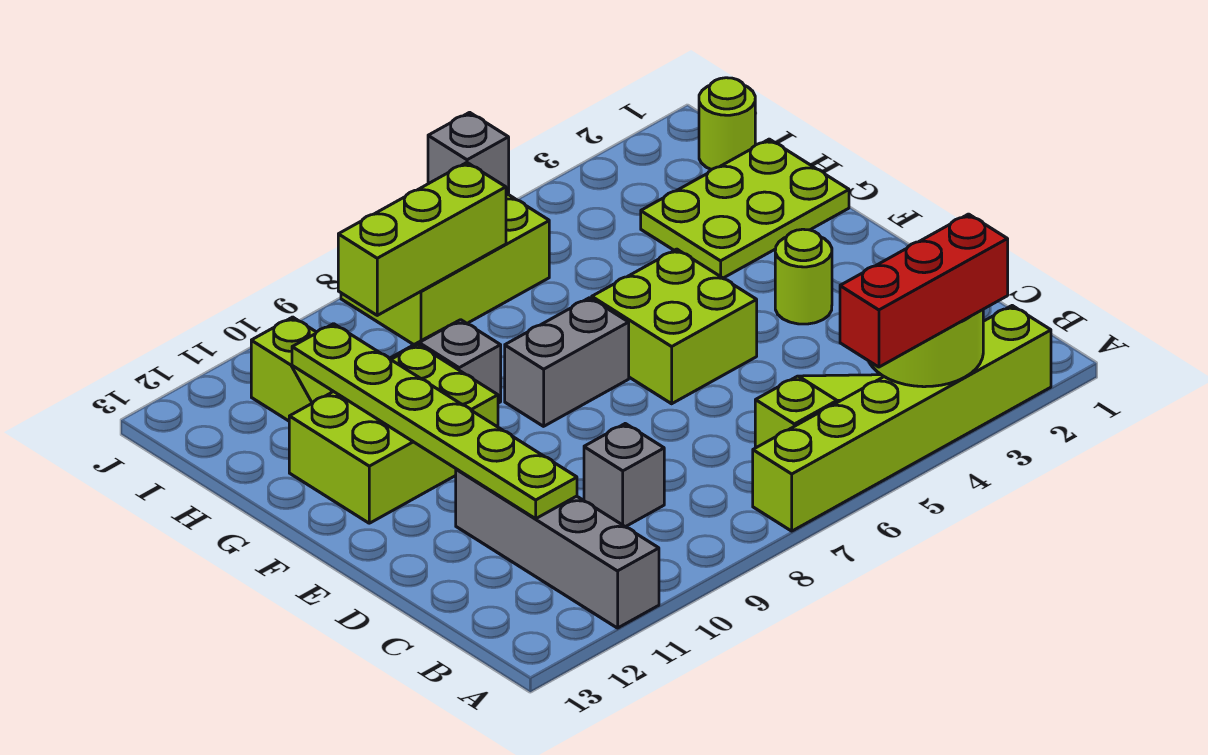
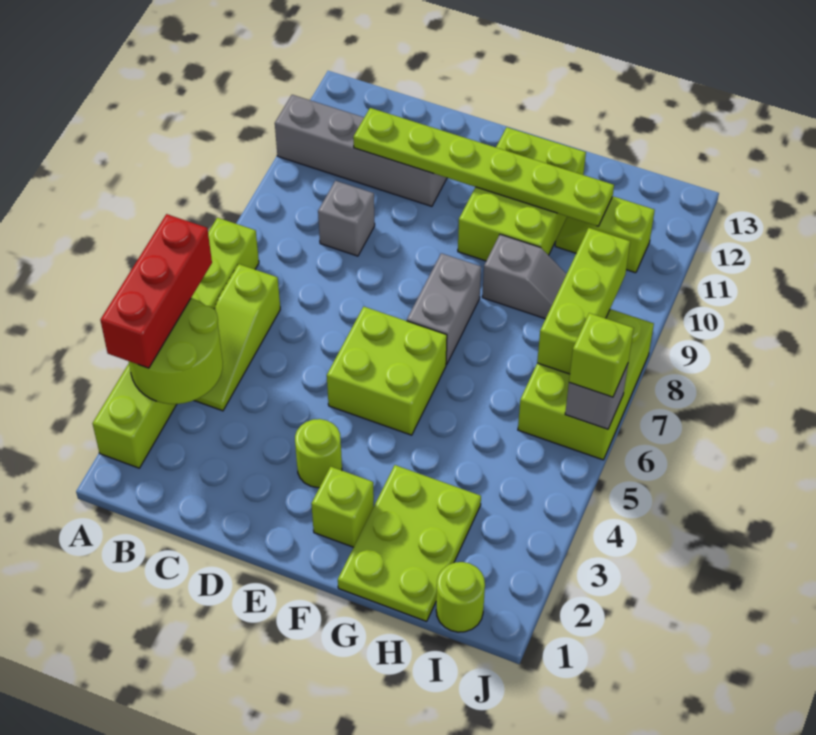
none -> lime brick F2 level 1
none -> lime brick J6 level 3

